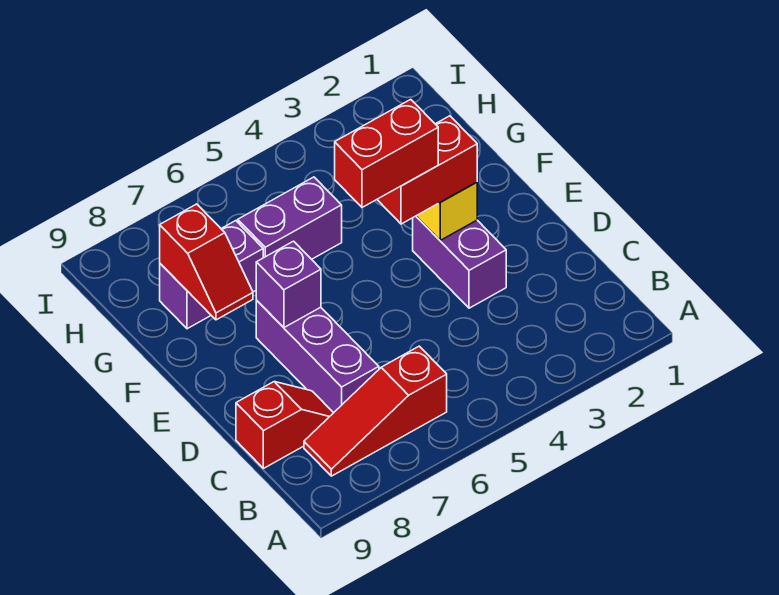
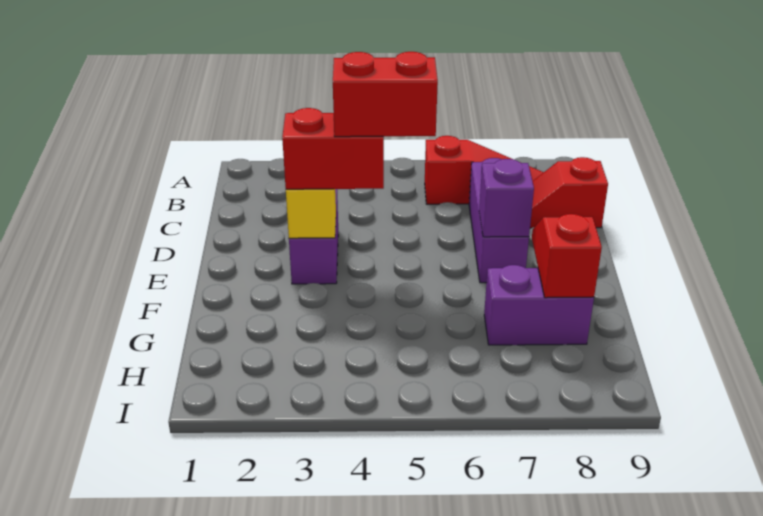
purple brick G5:G6 level 1 -> none

